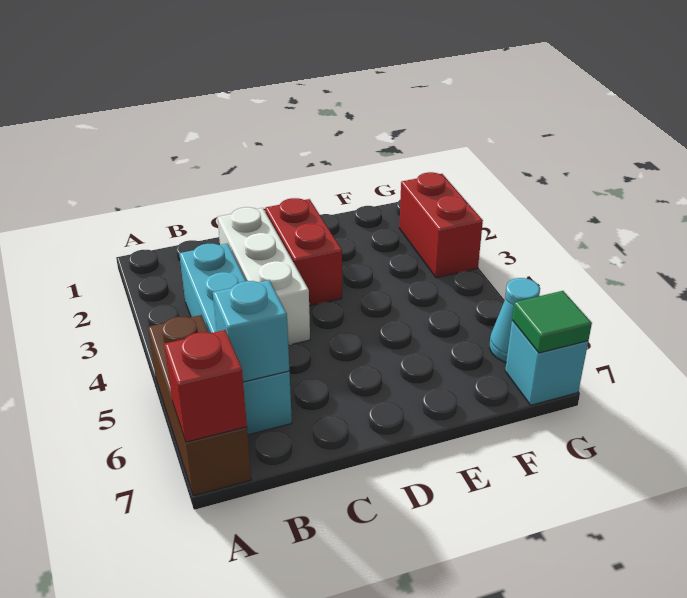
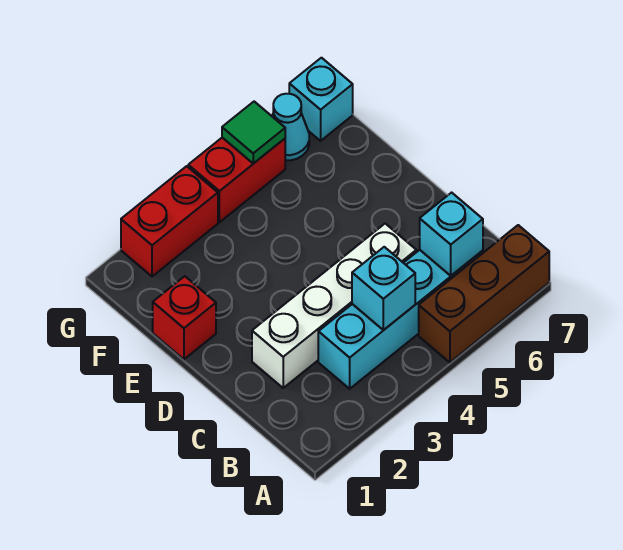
red brick A7 level 2 -> red brick E1 level 1
none -> cyan brick B4 level 2
white brick C2:C4 level 1 -> white brick C2:C5 level 1
red brick D2:D3 level 1 -> red brick G4:G5 level 1
green tile G7 level 2 -> green tile G5 level 2

